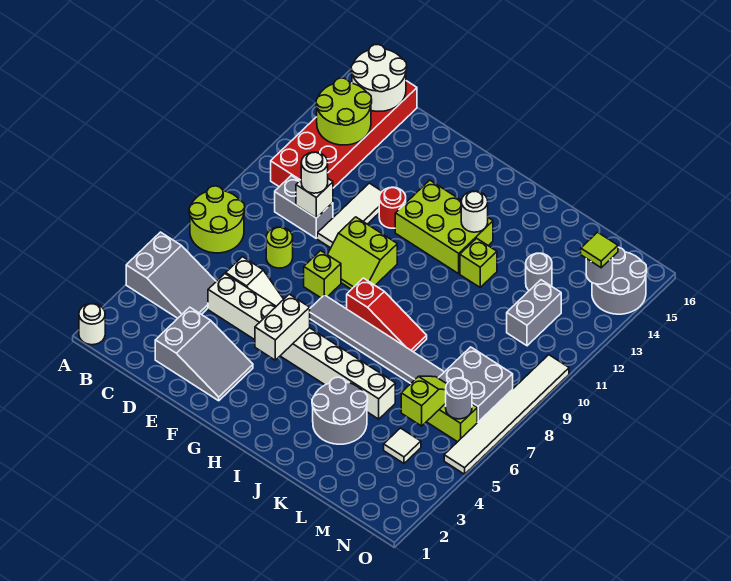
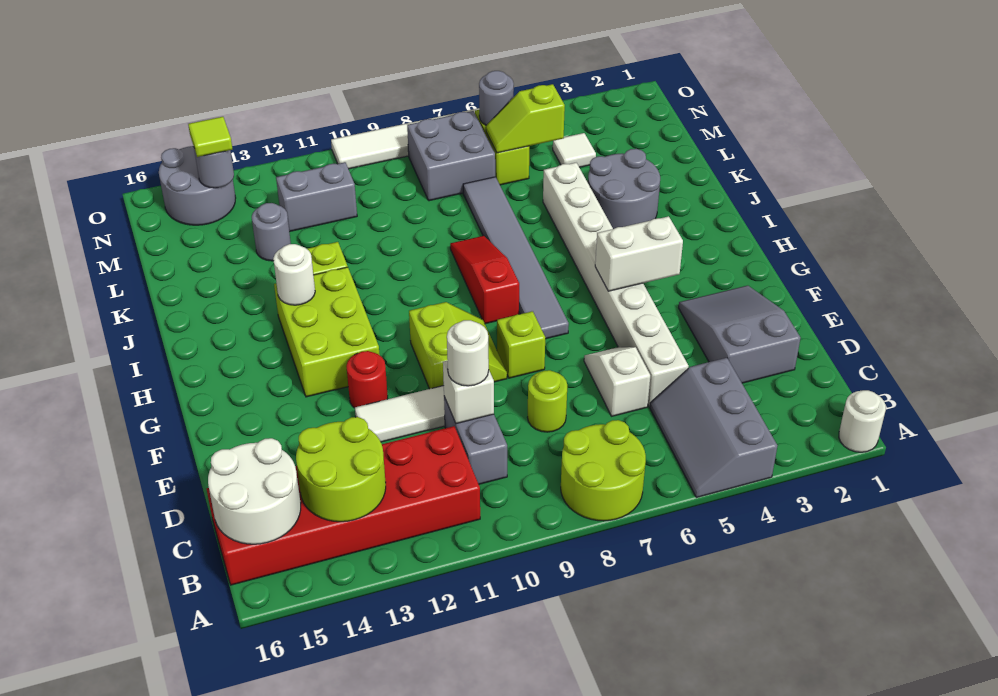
grey slope A4:C5 level 1 top A -> grey slope A4:C5 level 1 top 4

